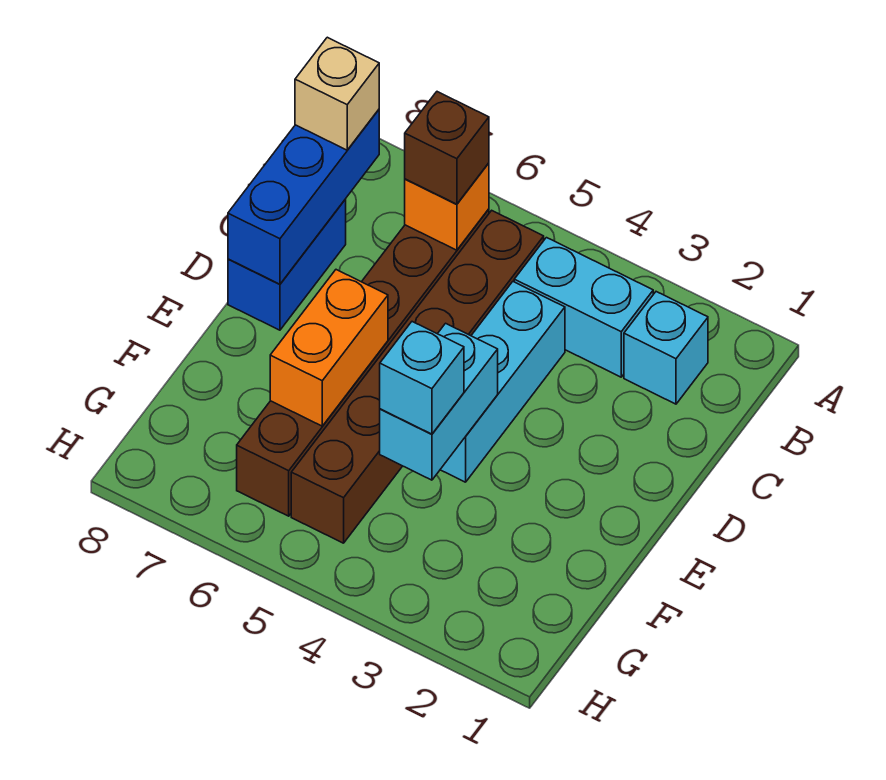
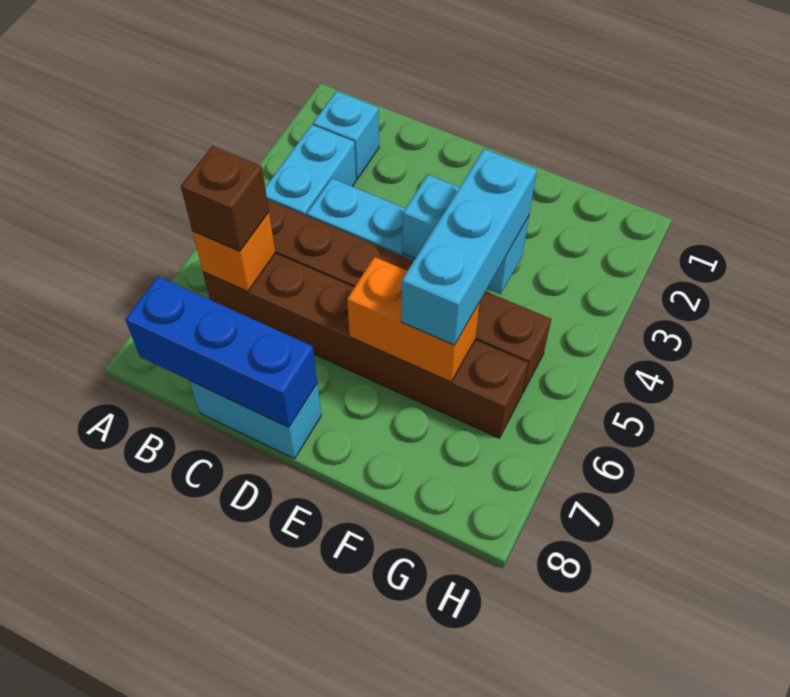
tan brick B8 level 3 -> none
blue brick C8:D8 level 1 -> cyan brick C8:D8 level 1
cyan brick F4 level 3 -> cyan brick F4:F6 level 3

